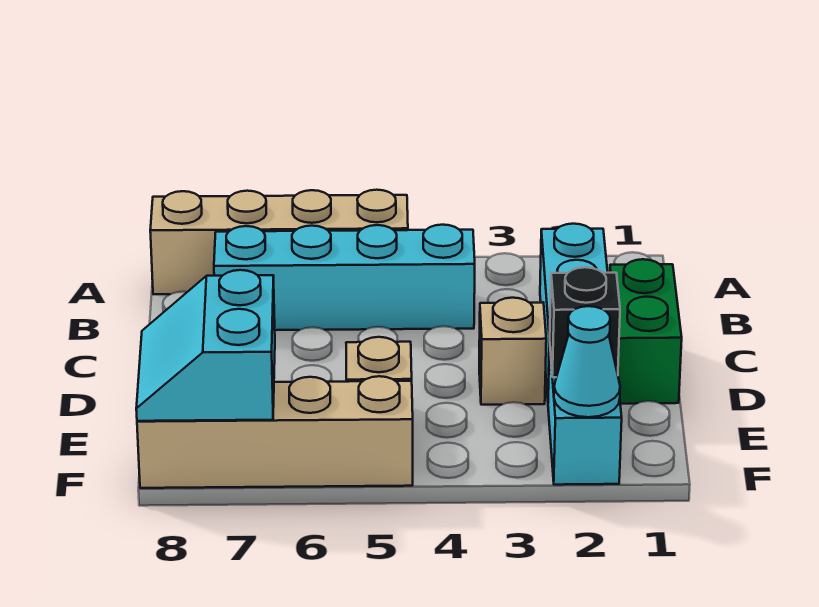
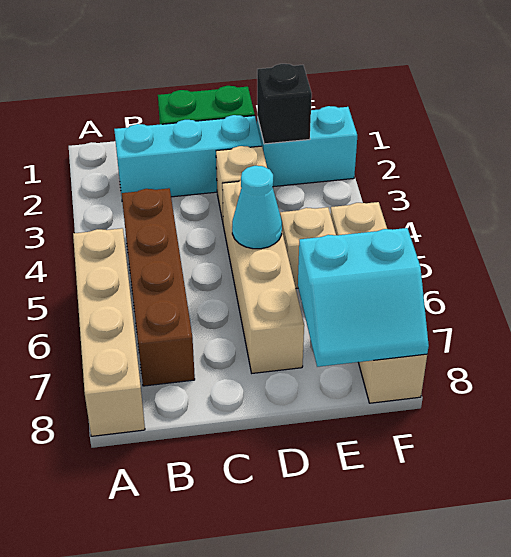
cyan brick B4:B7 level 1 -> brown brick B4:B7 level 1
none -> tan brick D4:D7 level 1
cyan cone F2 level 2 -> cyan cone D5 level 2

